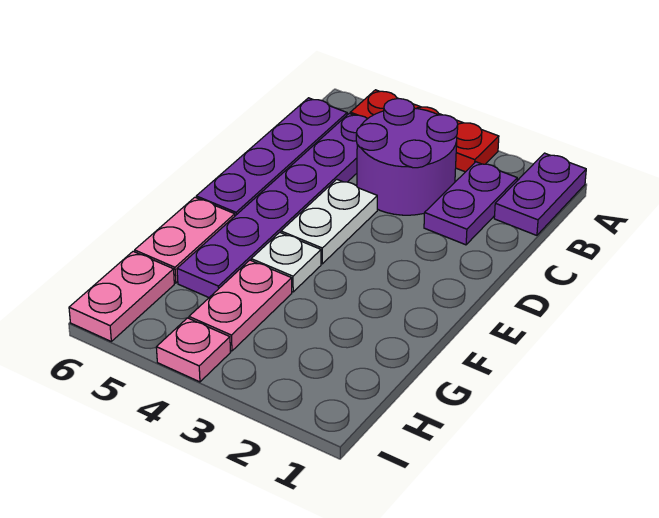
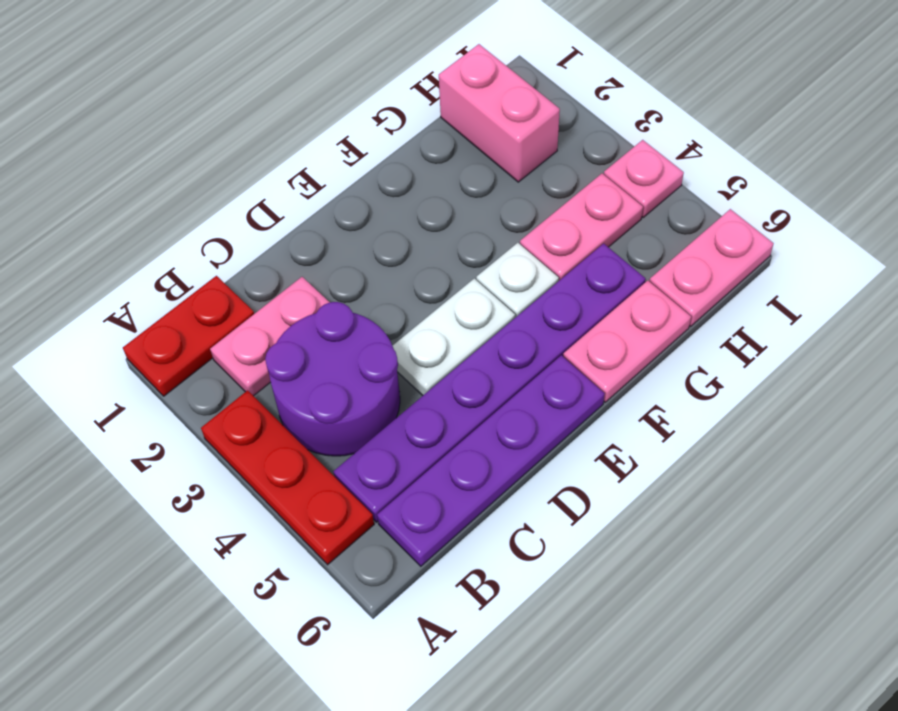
purple plate A1:B1 level 1 -> red plate A1:B1 level 1
purple plate B2:C2 level 1 -> pink plate B2:C2 level 1
none -> pink brick H1:H2 level 1

